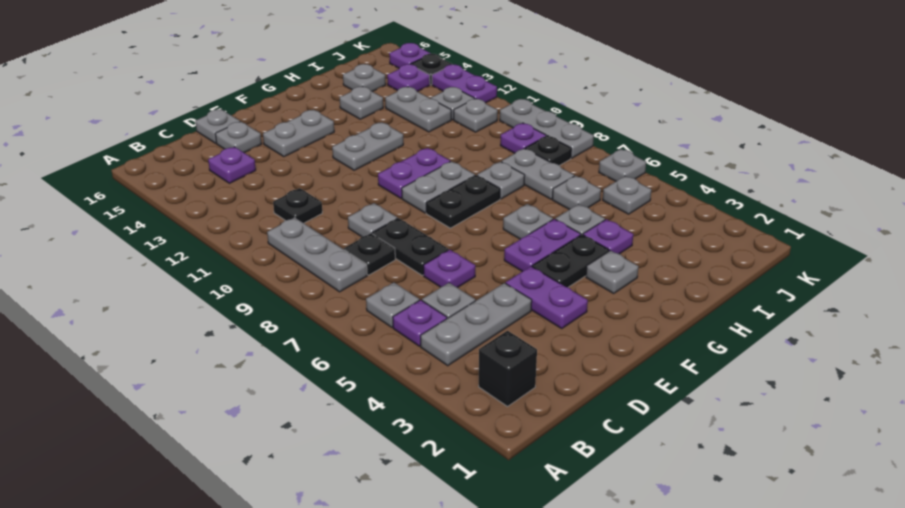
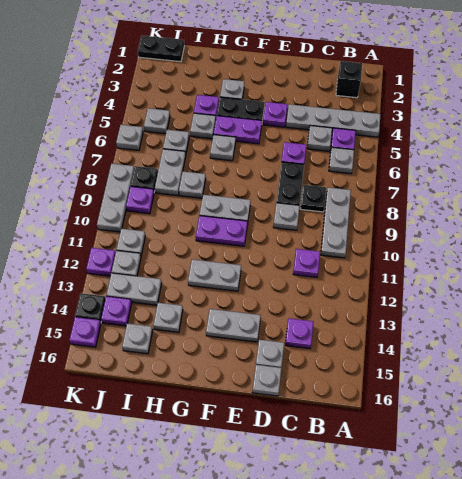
grey plate B4:D4 level 1 -> grey plate A4:D4 level 1
black plate C11 level 1 -> purple plate C11 level 1
purple plate E3:E4 level 1 -> purple plate E4 level 1
black plate F8:G8 level 1 -> black plate J1:K1 level 1
grey plate I12:I13 level 1 -> grey plate I13:J13 level 1
purple plate K12:K13 level 1 -> purple plate K12 level 1

